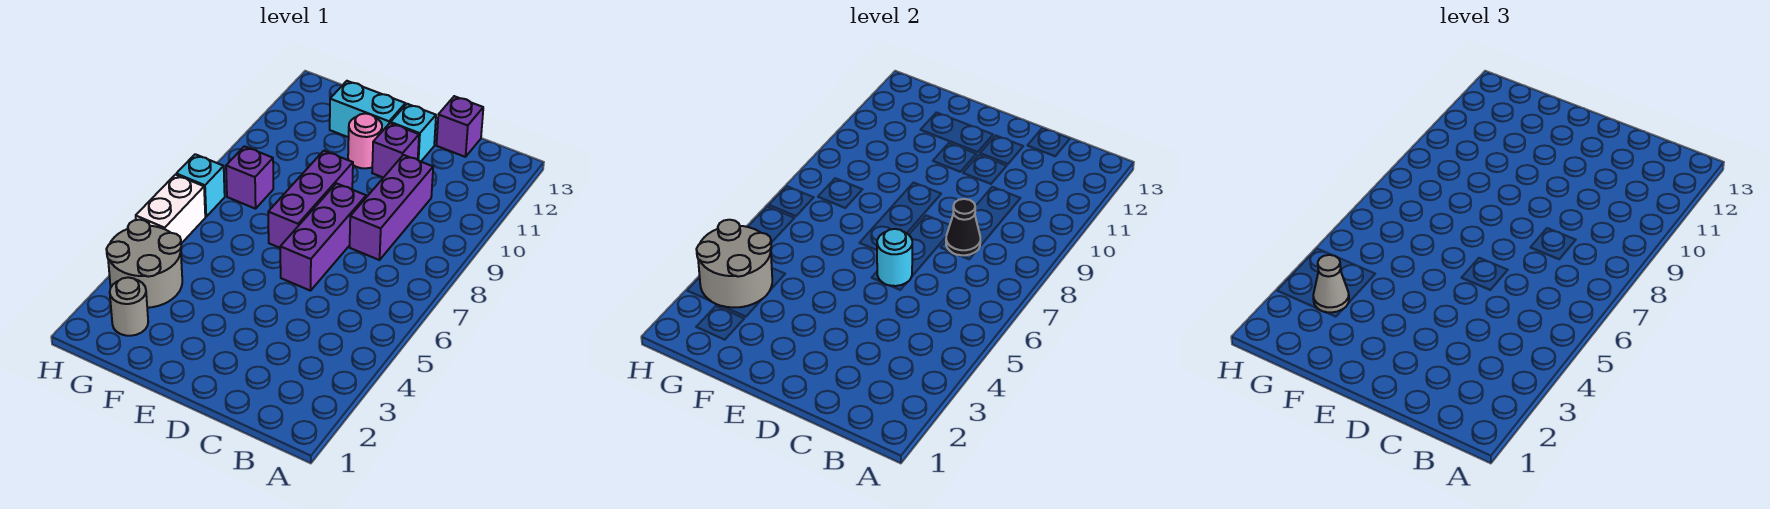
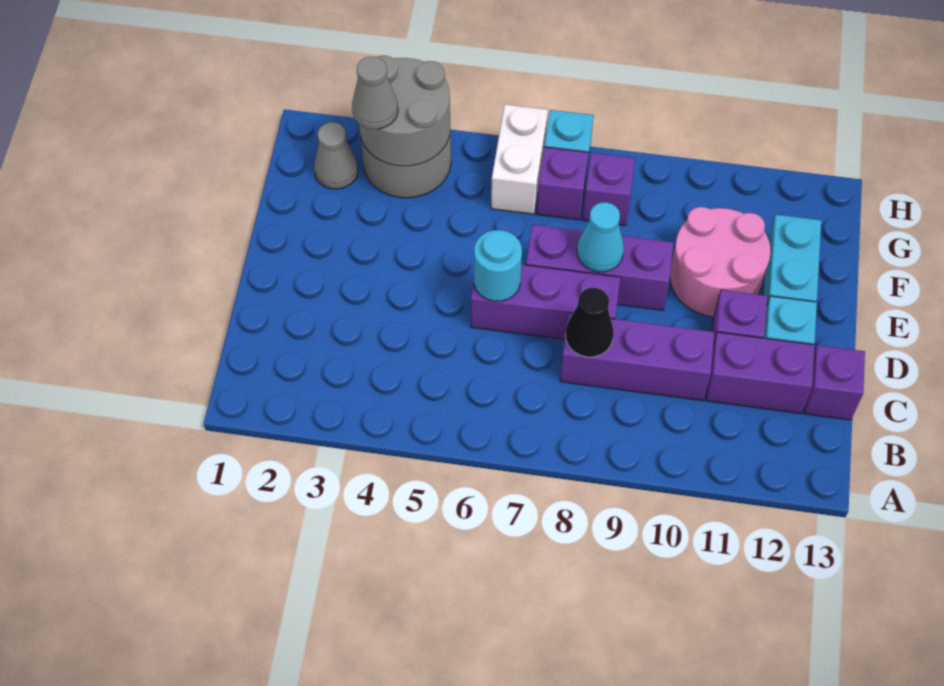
none -> purple brick C11:C12 level 1
none -> cyan cone E8 level 2
pink round brick E11 level 1 -> pink round brick E10:F11 level 1
grey round brick G2 level 1 -> grey cone G2 level 1
none -> purple brick G7 level 1
white brick H5:H6 level 1 -> white brick G6:H6 level 1

